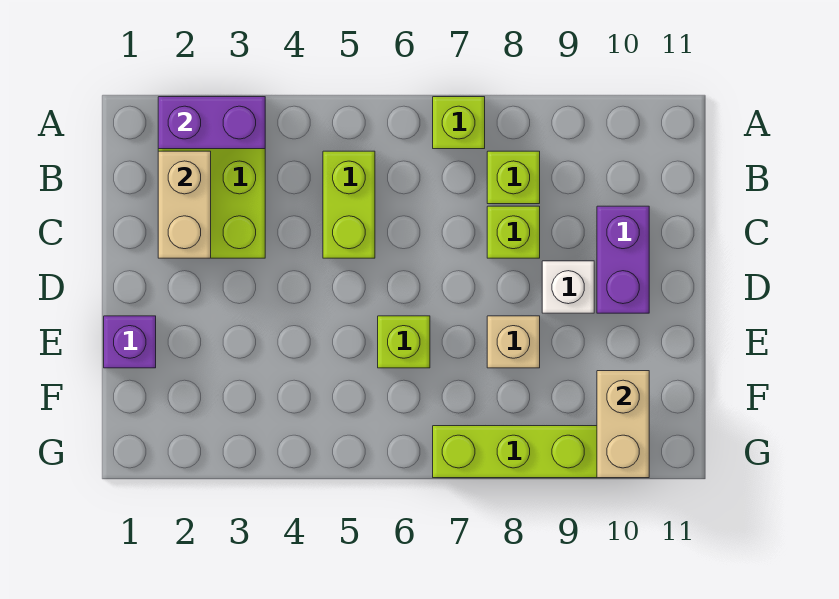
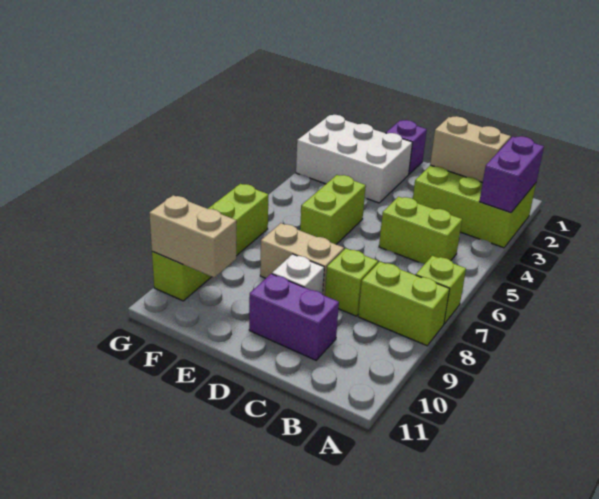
lime brick B8 level 1 -> lime brick A8:B8 level 1
none -> white brick E2:G3 level 1
lime brick E6 level 1 -> lime brick E5:E6 level 1
tan brick E8 level 1 -> tan brick D8:E8 level 1

